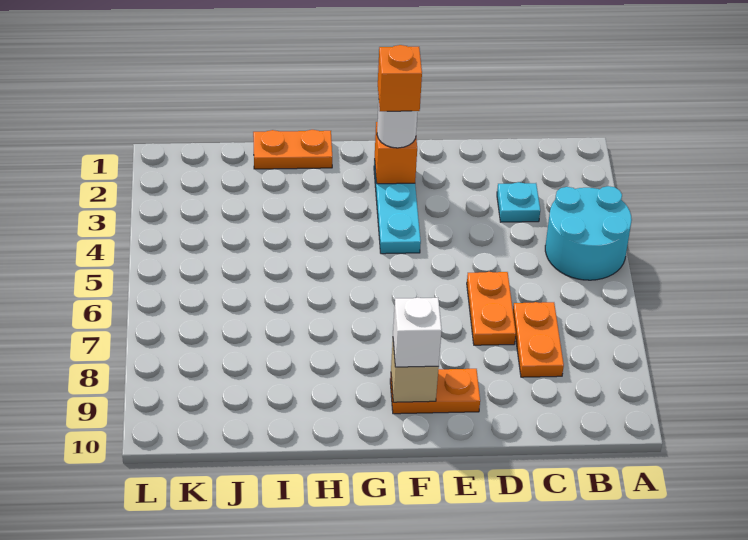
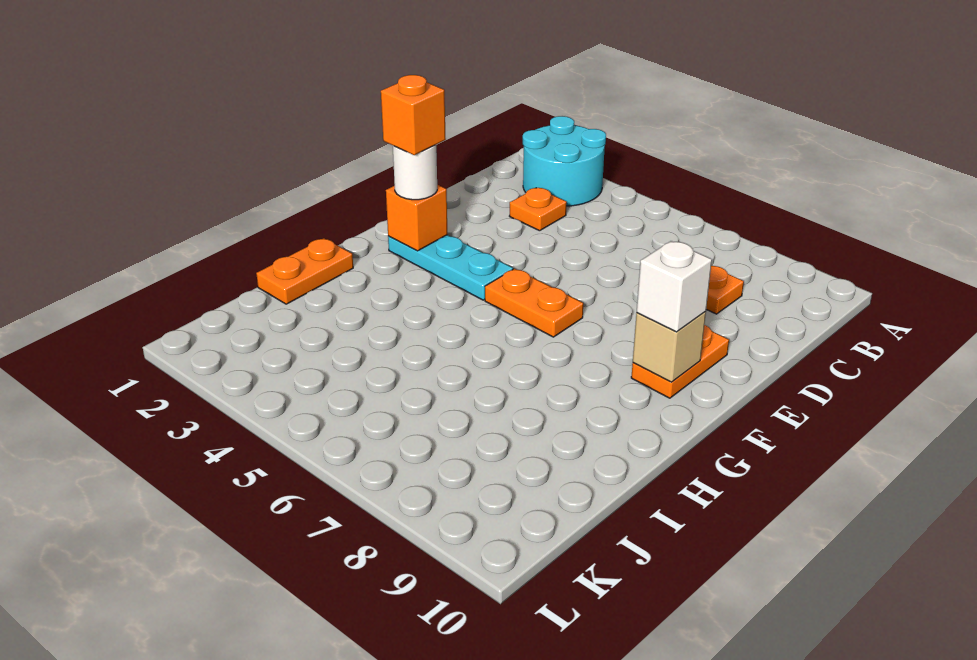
cyan round brick A4:B5 level 1 -> cyan round brick A2:B3 level 1
cyan plate C3 level 1 -> orange plate C3 level 1
orange plate D6:D7 level 1 -> orange plate F5:F6 level 1

